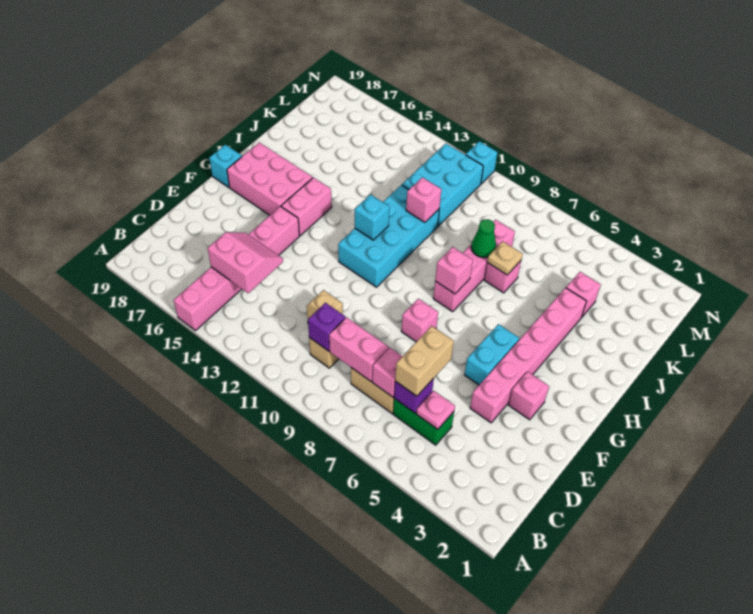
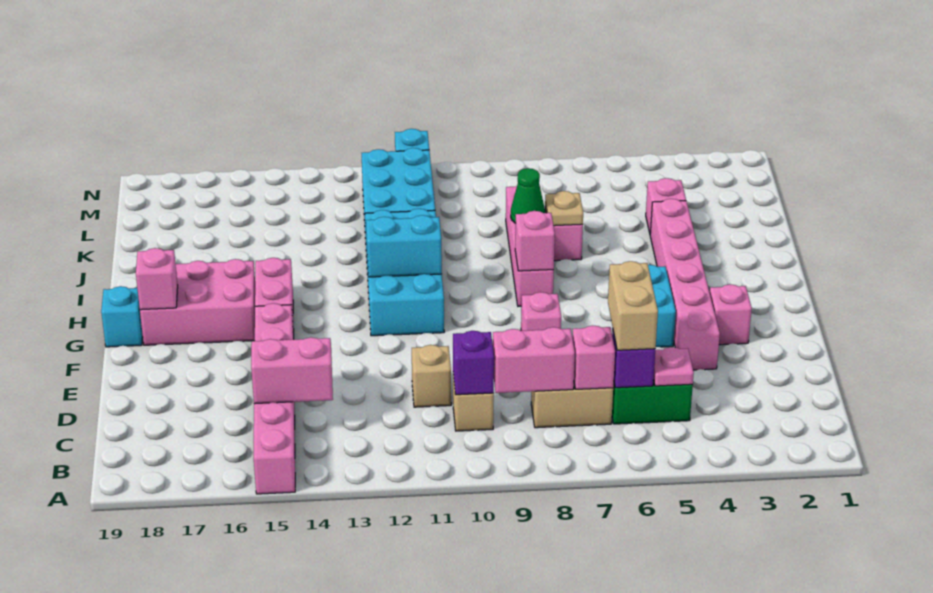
cyan brick H12 level 2 -> cyan brick H11:H12 level 2
pink brick J11 level 2 -> pink brick G18 level 2

